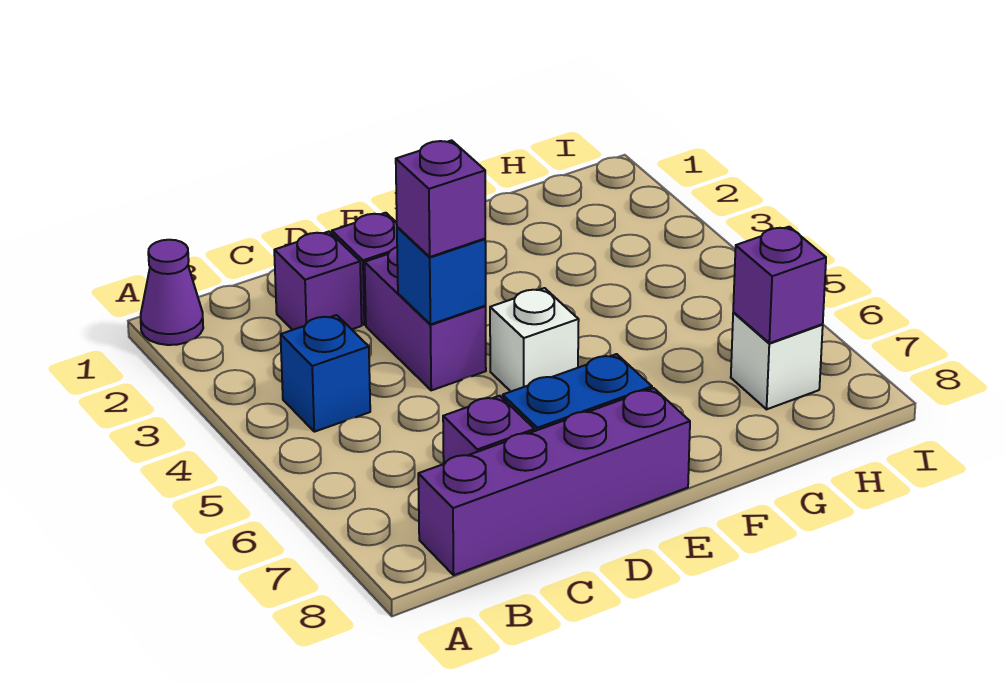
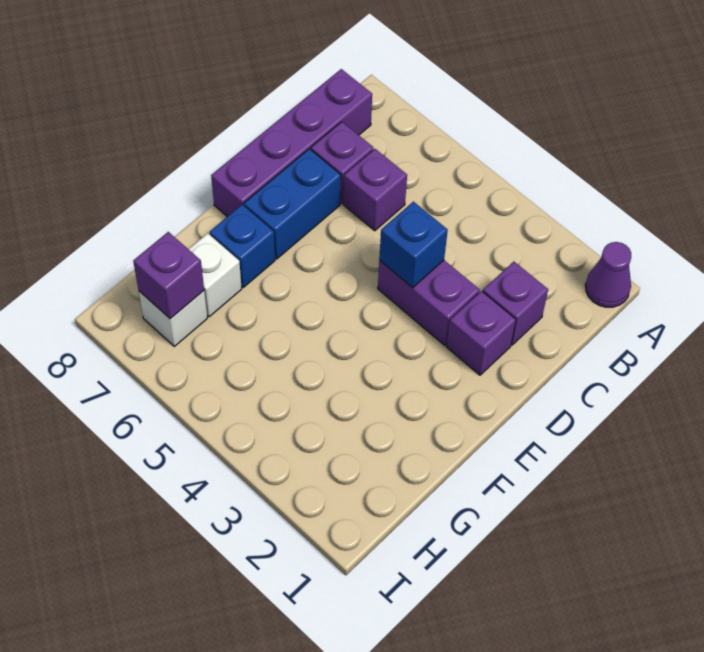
blue brick B4 level 1 -> blue brick F7 level 1
purple brick D4 level 3 -> purple brick C6 level 1
white brick E5 level 1 -> white brick G7 level 1

